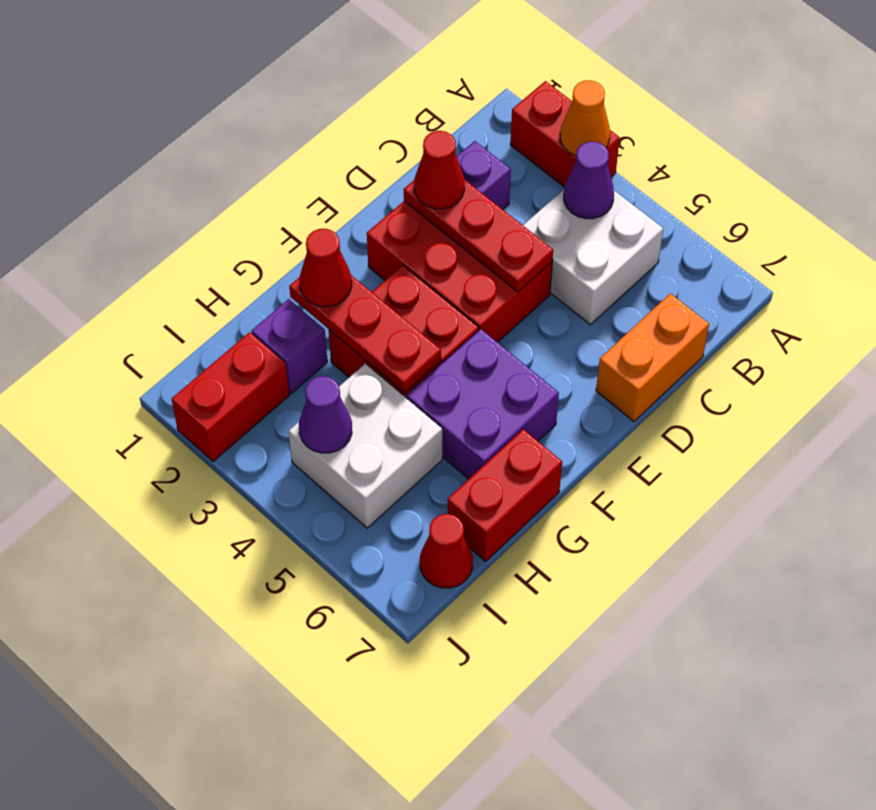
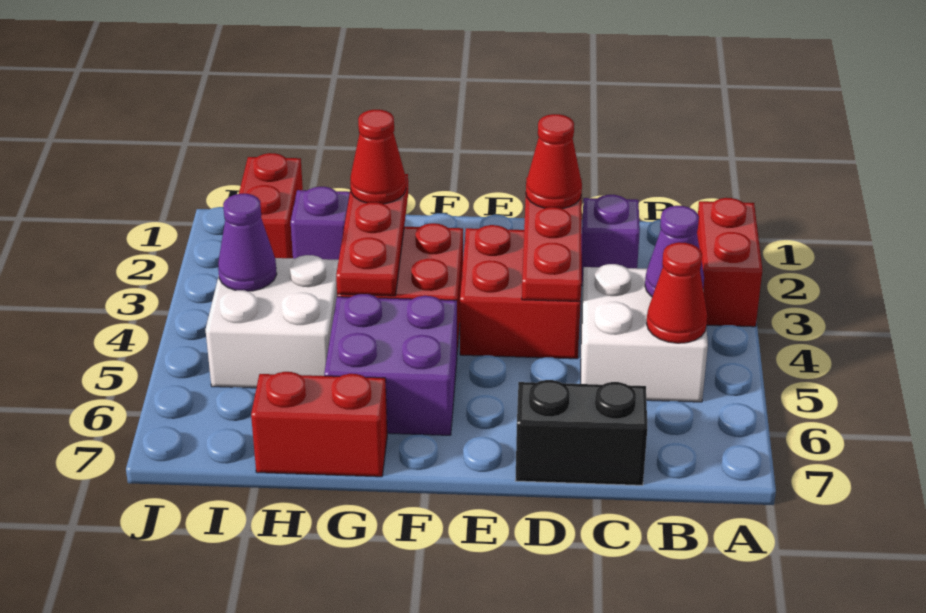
orange cone A3 level 2 -> none
orange brick C7:D7 level 1 -> black brick C7:D7 level 1
red brick D2:E4 level 1 -> red brick D3:E4 level 1
red brick I2:J2 level 1 -> red brick I1:I2 level 1
red cone I7 level 1 -> red cone B5 level 2

